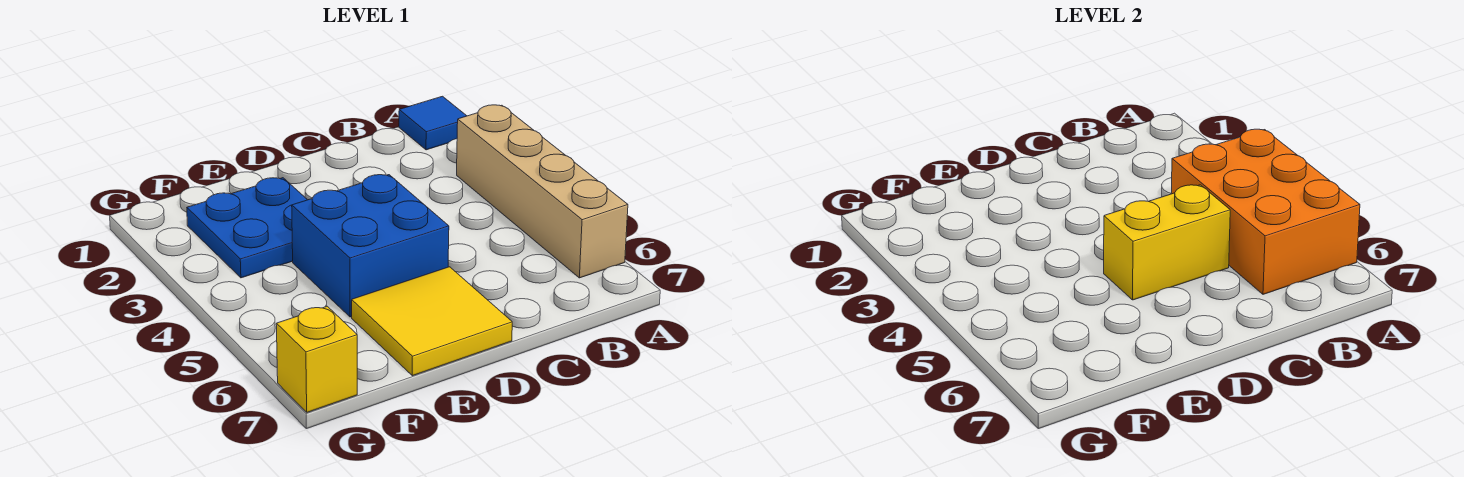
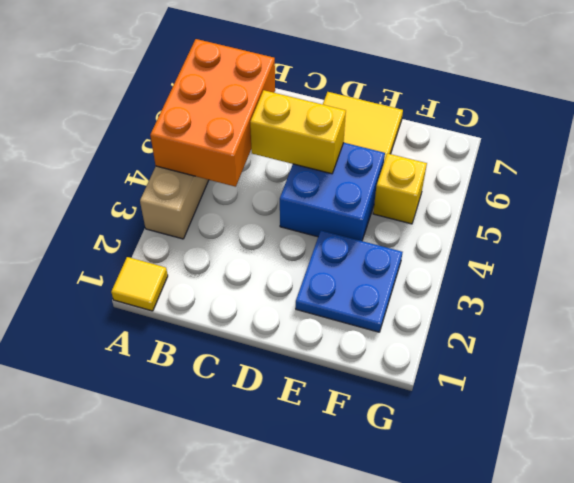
blue tile A1 level 1 -> yellow tile A1 level 1
yellow brick G7 level 1 -> yellow brick F5 level 1

